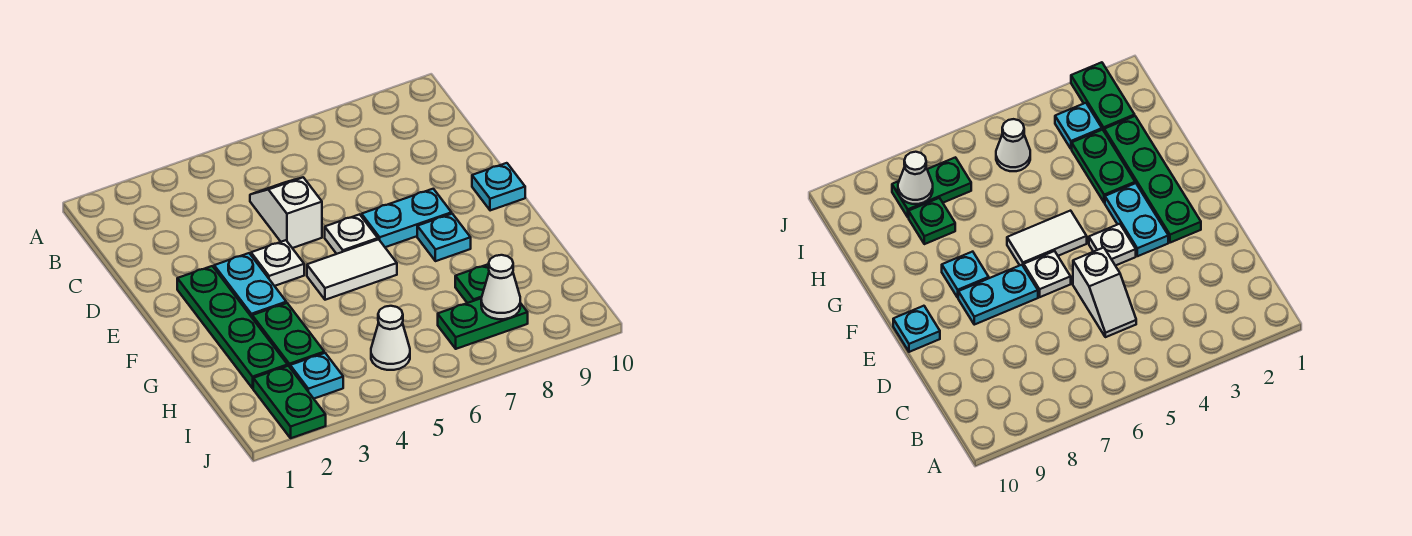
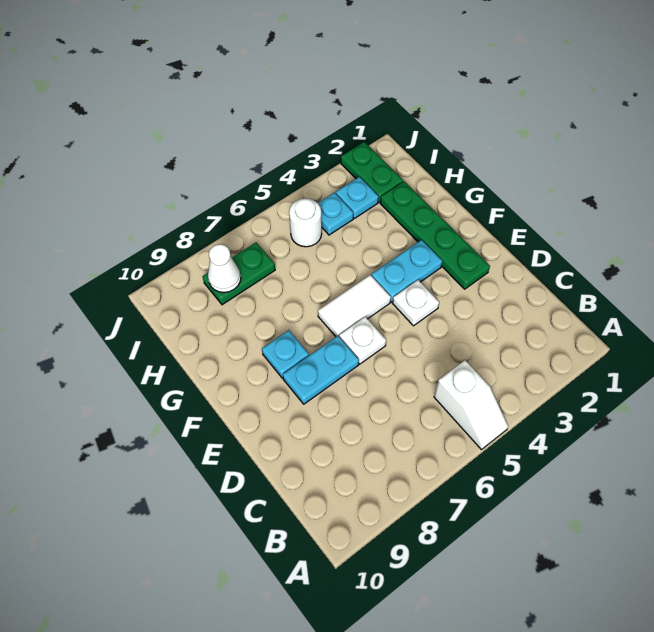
white slope C5:D5 level 1 top D -> white slope A5:B5 level 1 top B
cyan plate E3:F3 level 1 -> cyan plate F3:F4 level 1
cyan plate E10 level 1 -> cyan plate I4 level 1
green plate G3:H3 level 1 -> none
green plate H8 level 1 -> none
white cone I5 level 1 -> white round brick I5 level 1

